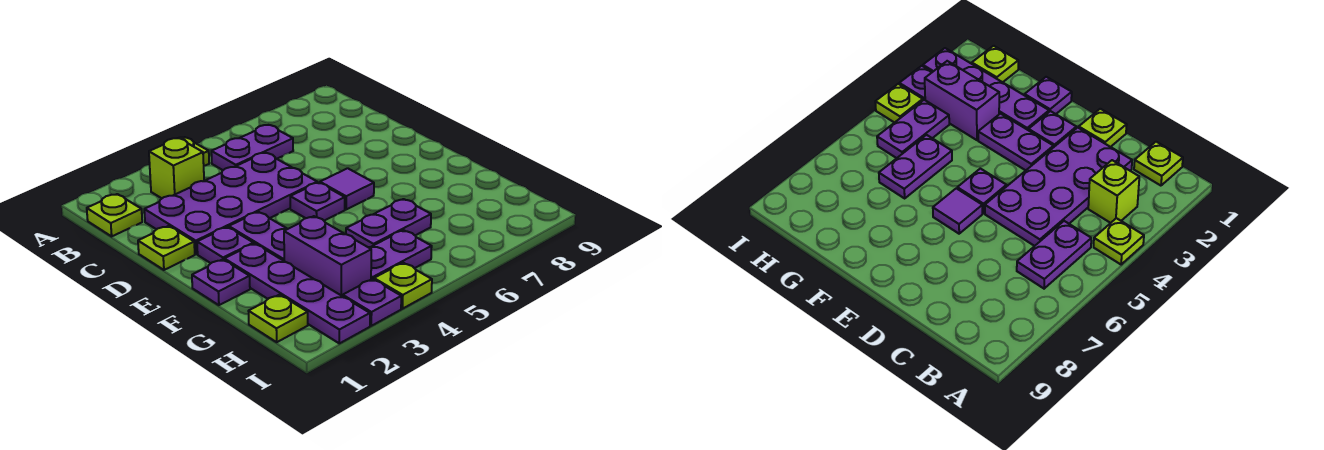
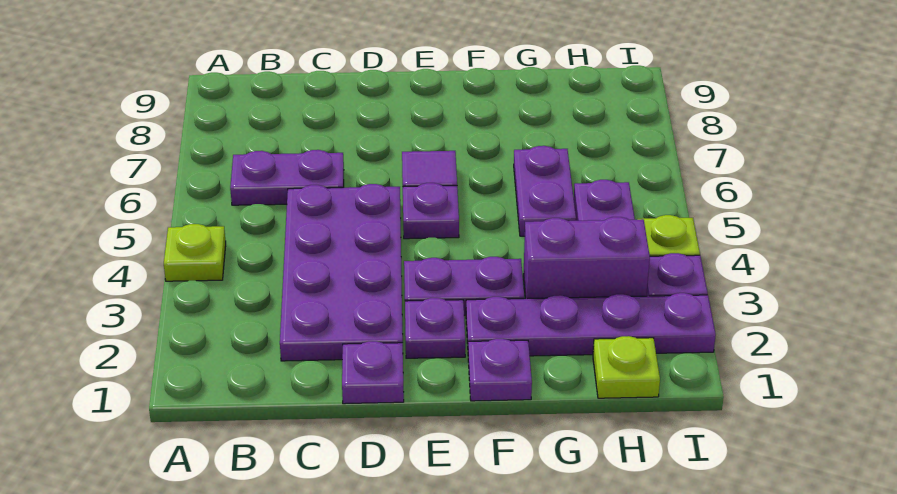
lime plate B1 level 1 -> none
lime brick B3 level 1 -> none
purple plate B5:B6 level 1 -> purple plate B6:C6 level 1
lime plate D1 level 1 -> purple plate D1 level 1

